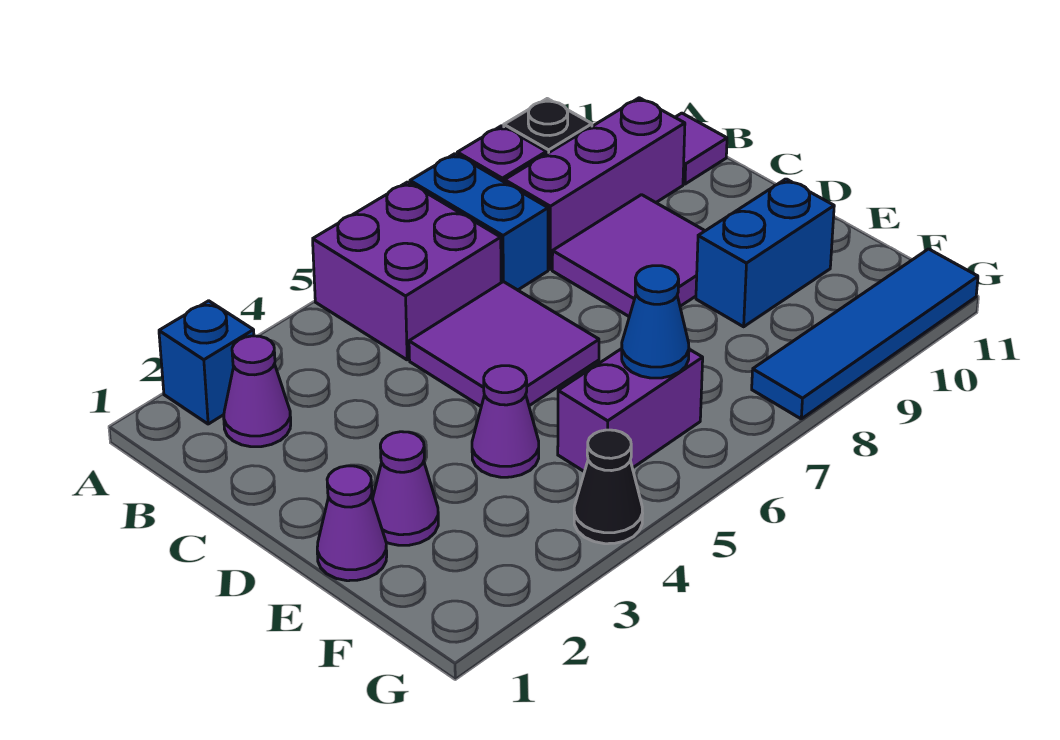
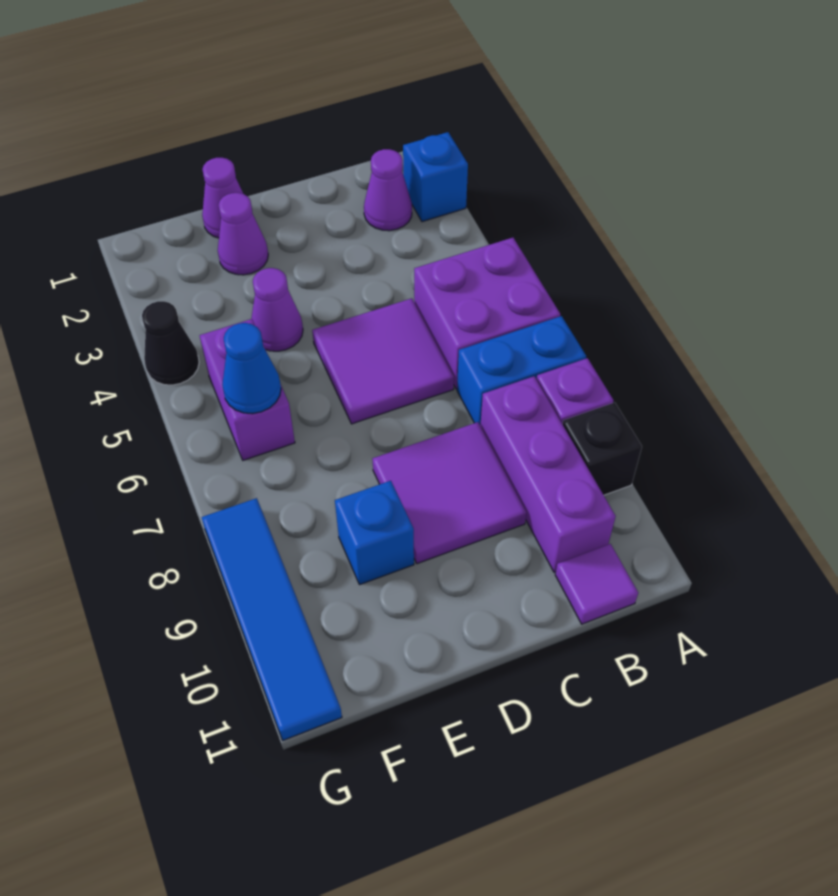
blue brick E9:E10 level 1 -> blue brick E9 level 1

